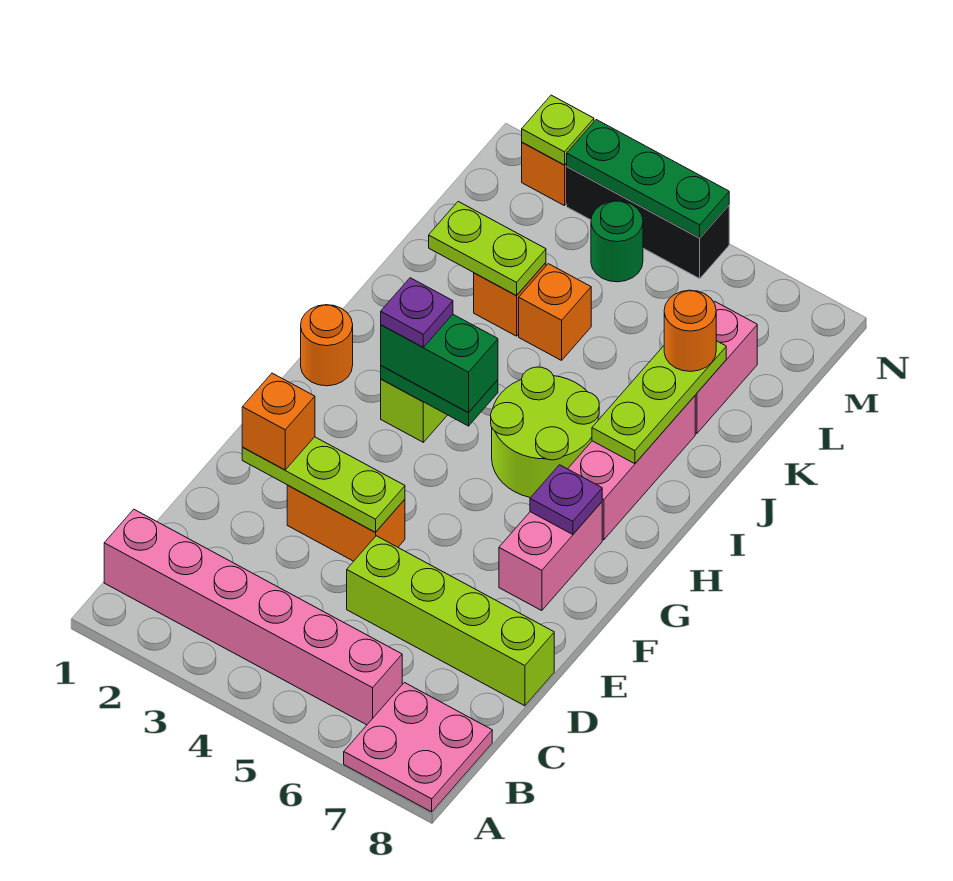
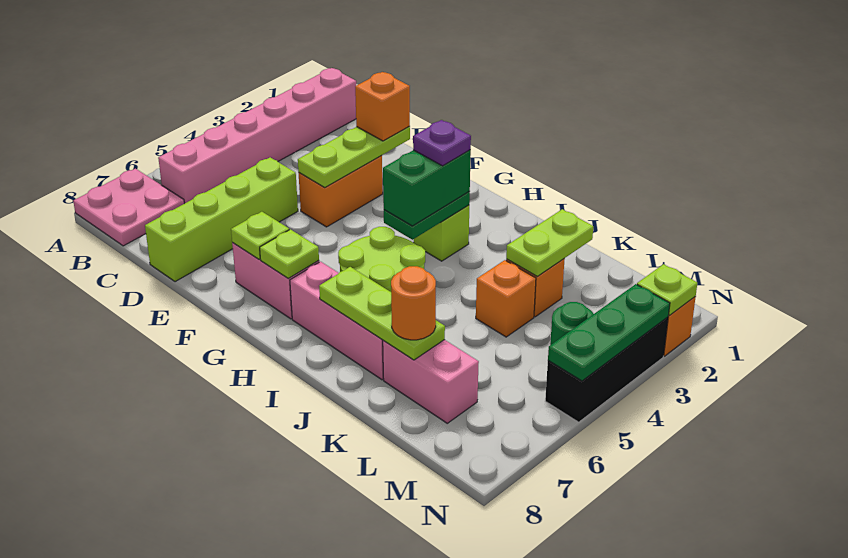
none -> lime plate F7 level 2
purple plate G7 level 2 -> lime plate G7 level 2
orange round brick H1 level 1 -> none

